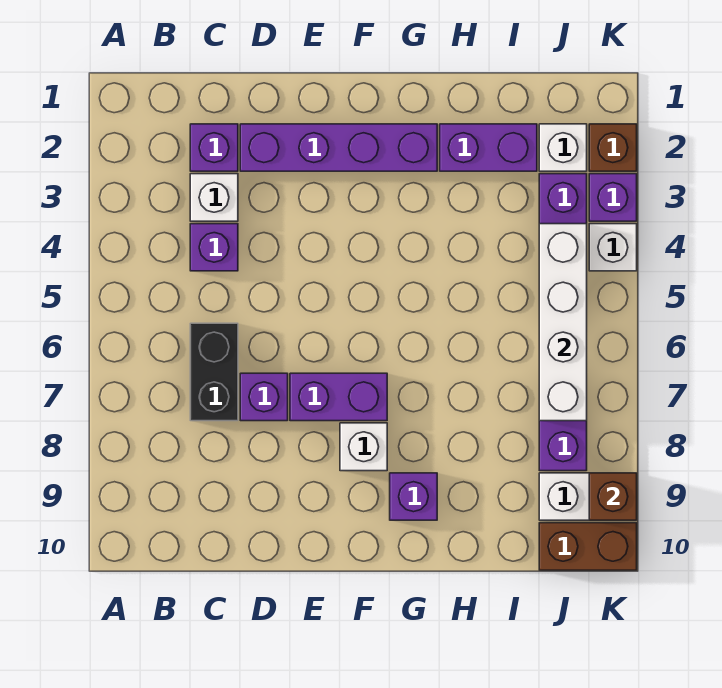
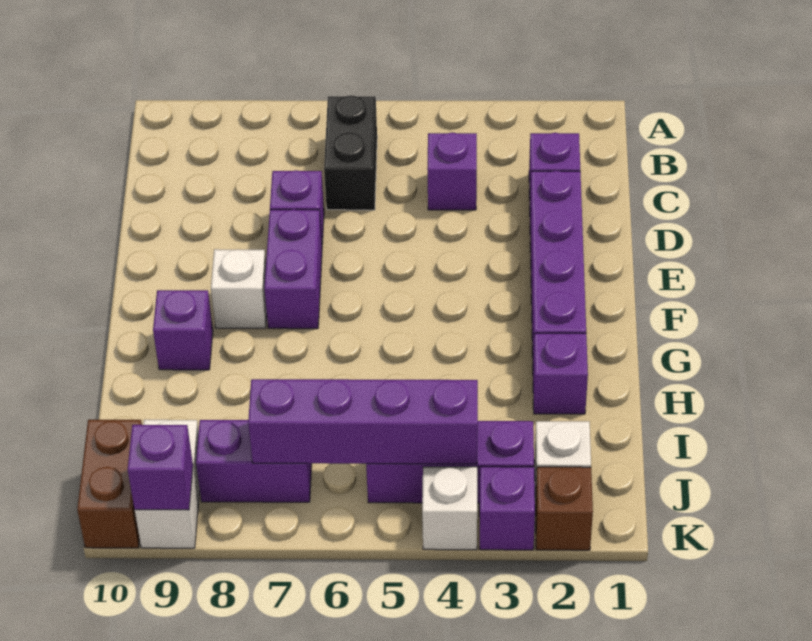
white brick C3 level 1 -> none
black brick C6:C7 level 1 -> black brick B6:C6 level 1
purple brick H2:I2 level 1 -> purple brick H2 level 1
white brick J4:J7 level 2 -> purple brick J4:J7 level 2
brown brick K9 level 2 -> purple brick K9 level 2

